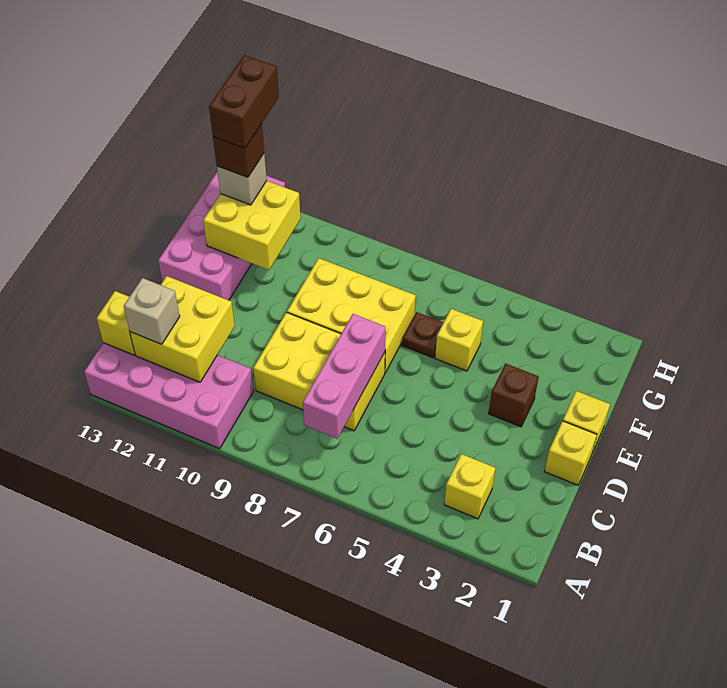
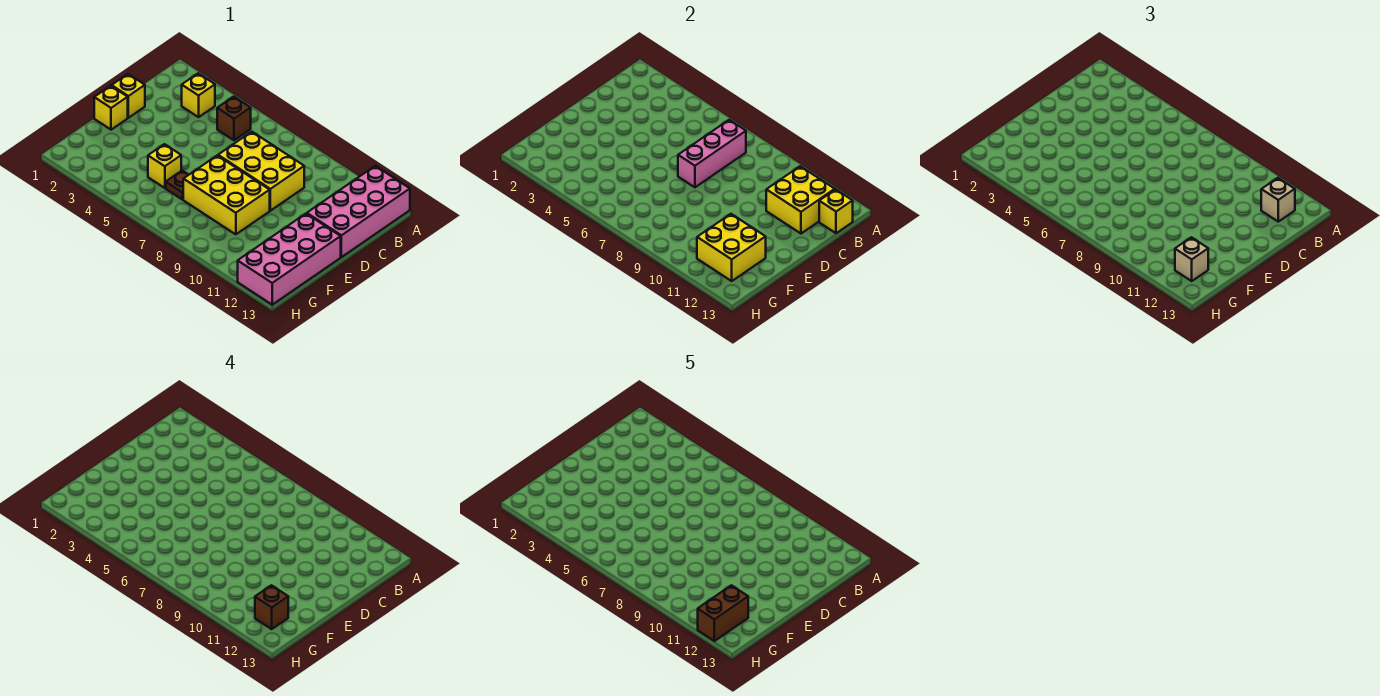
pink brick A10:B13 level 1 -> pink brick A12:D13 level 1
brown brick E3 level 1 -> brown brick B5 level 1

